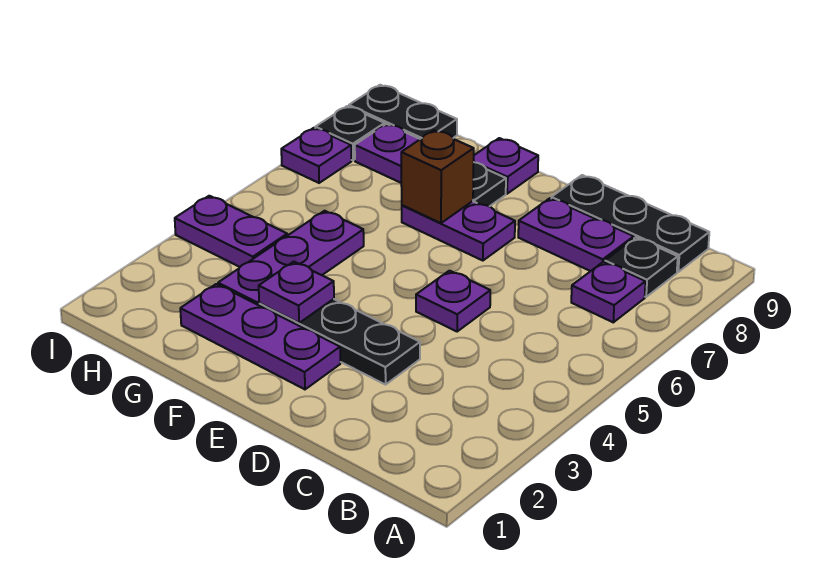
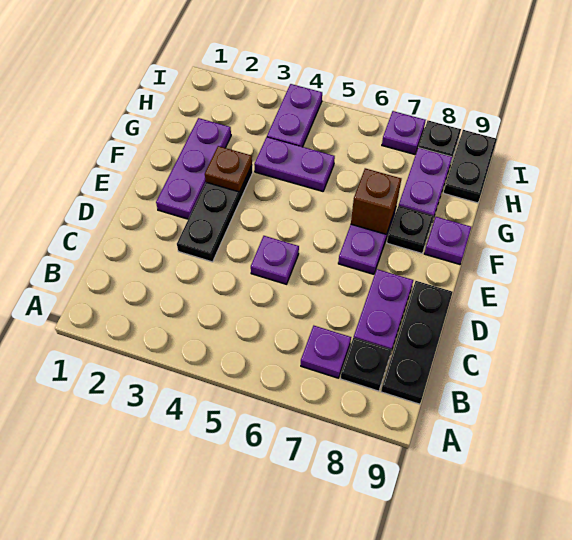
purple plate F3 level 2 -> brown plate F3 level 2
purple plate G3:G5 level 1 -> purple plate G4:G5 level 1

